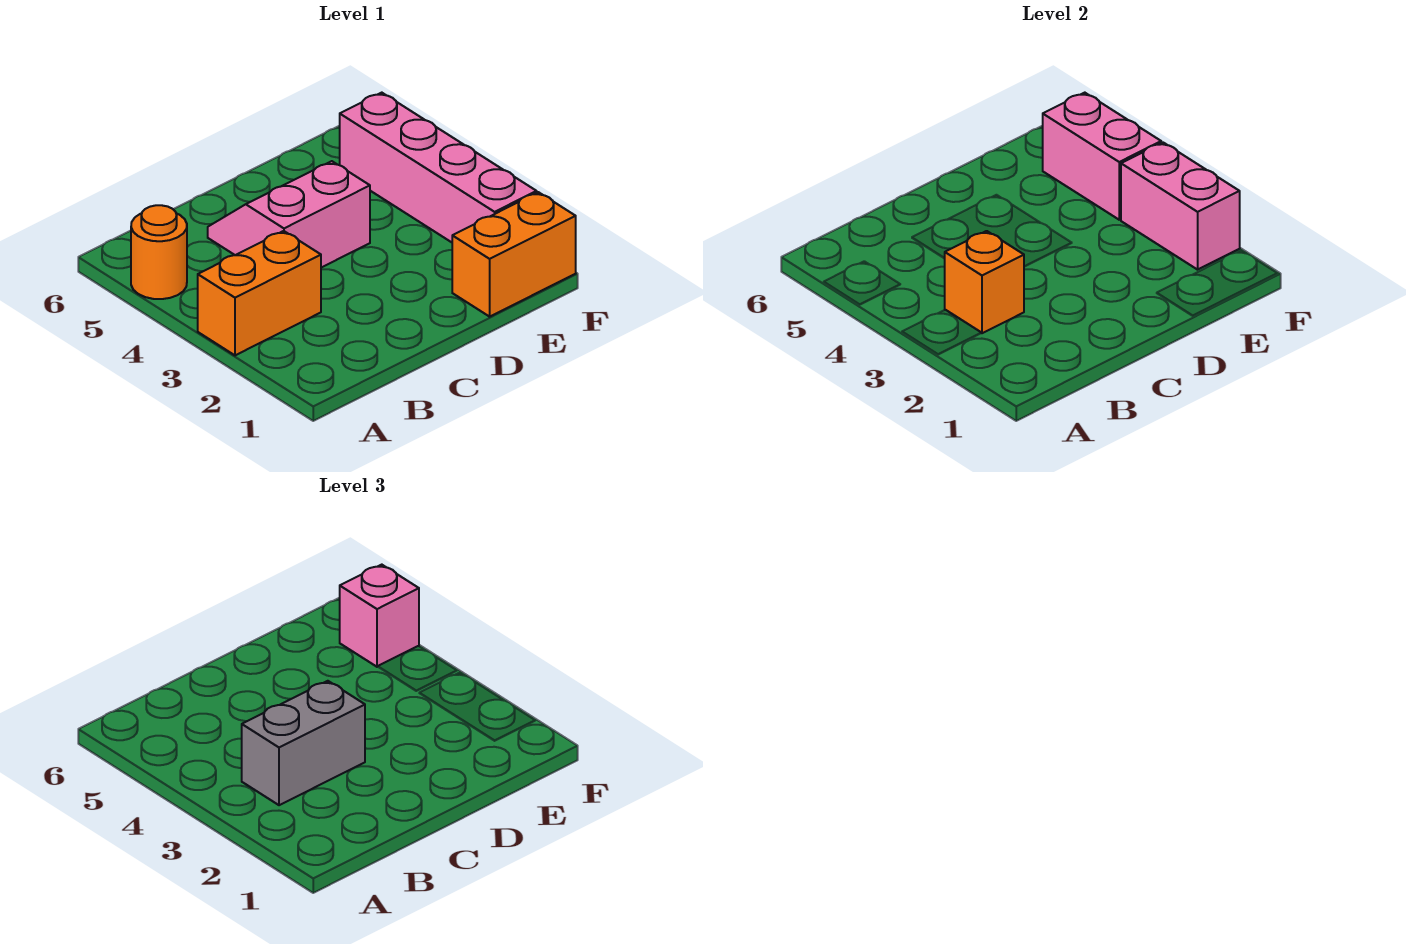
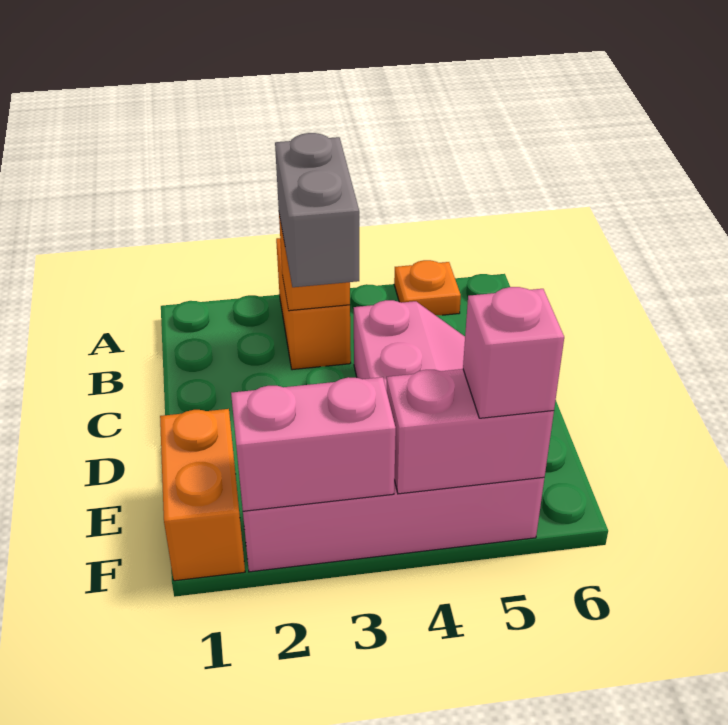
orange round brick A5 level 1 -> orange plate A5 level 1

